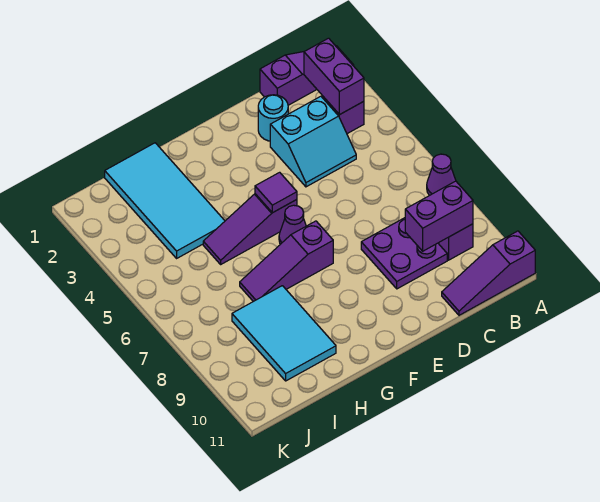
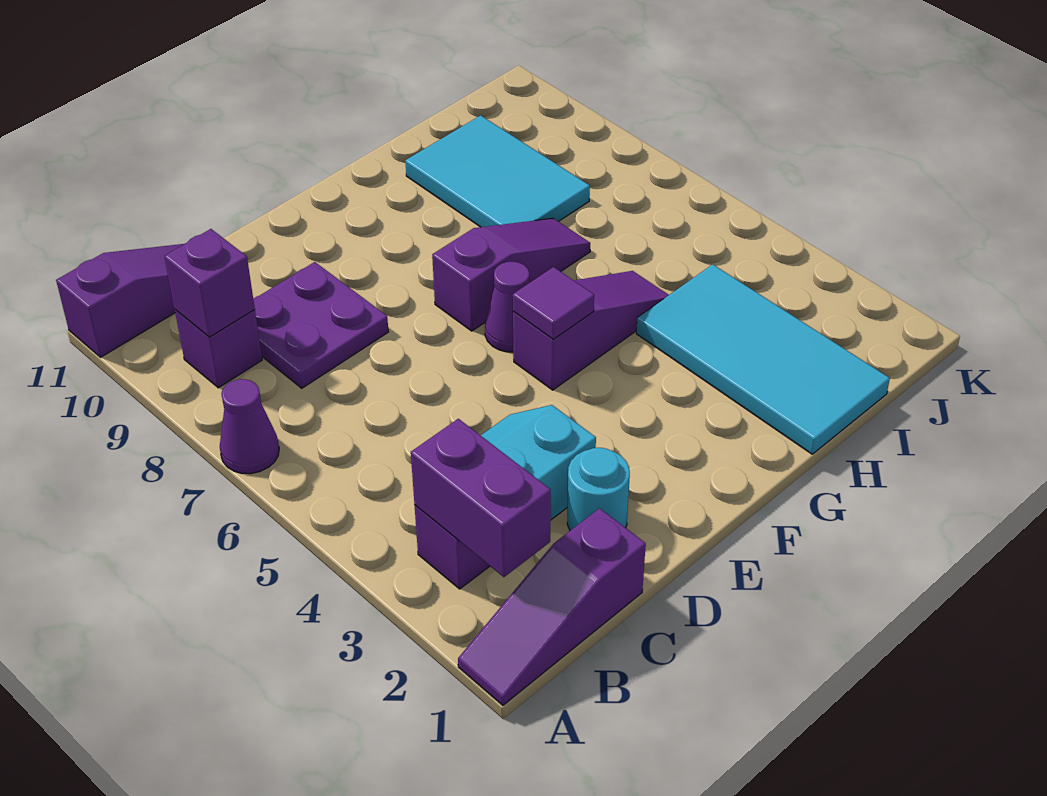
purple brick B9:C9 level 2 -> purple brick B9 level 2

